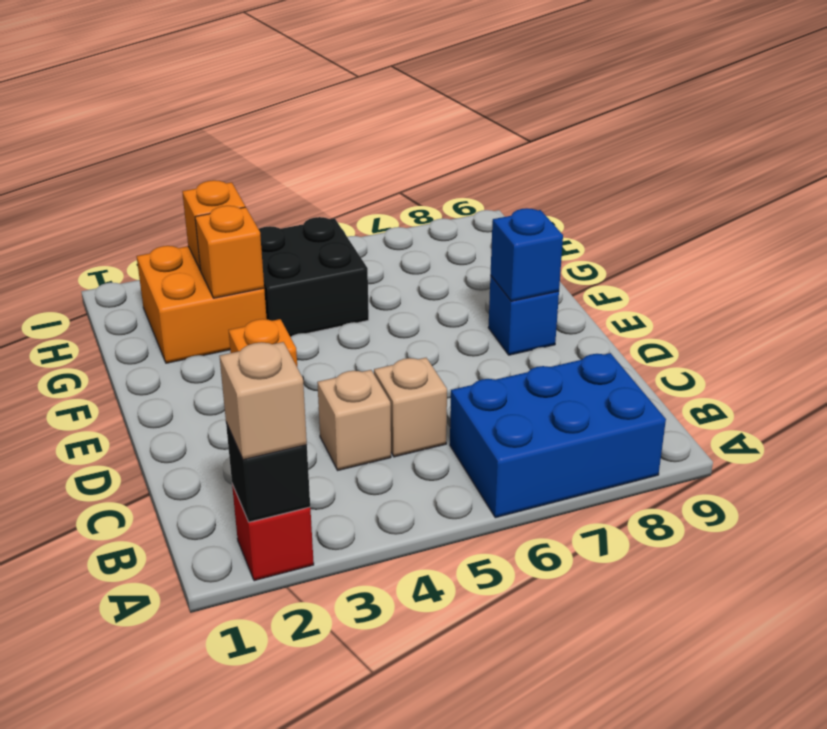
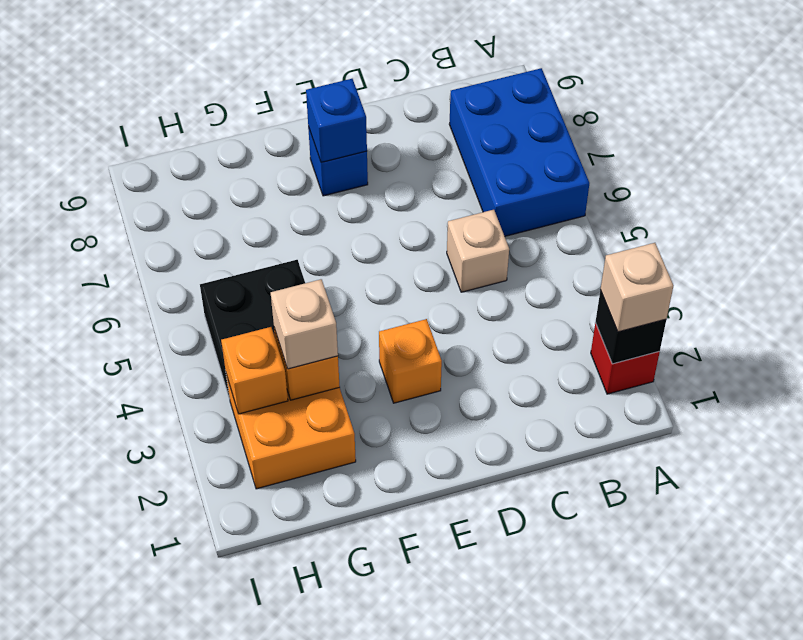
tan brick C4 level 1 -> tan brick G3 level 3

